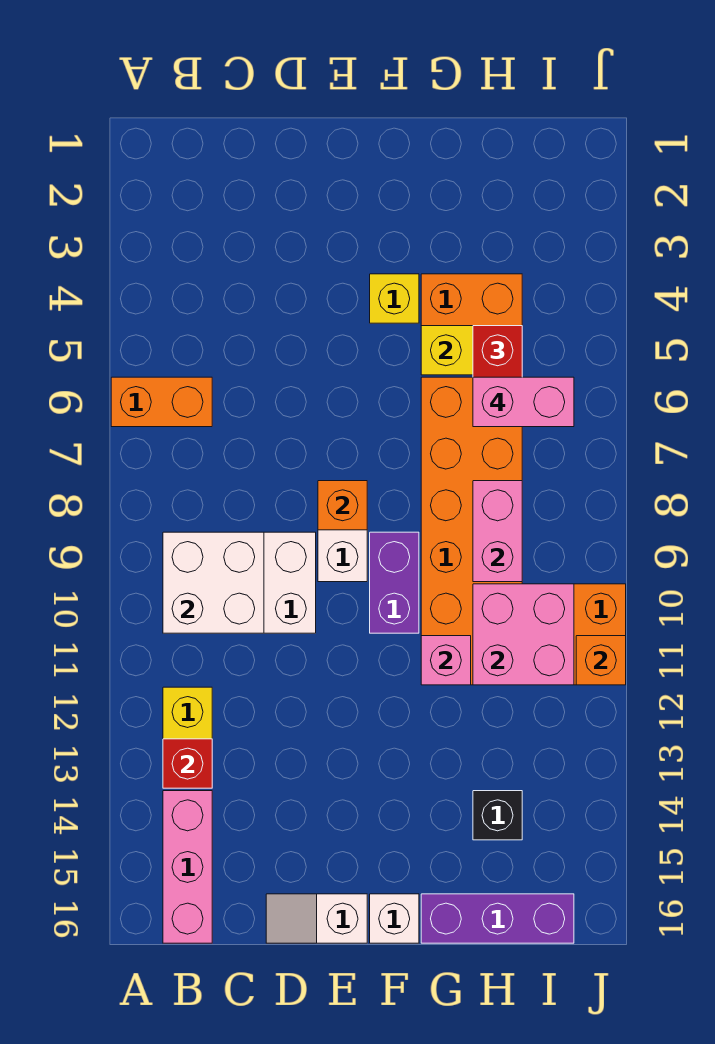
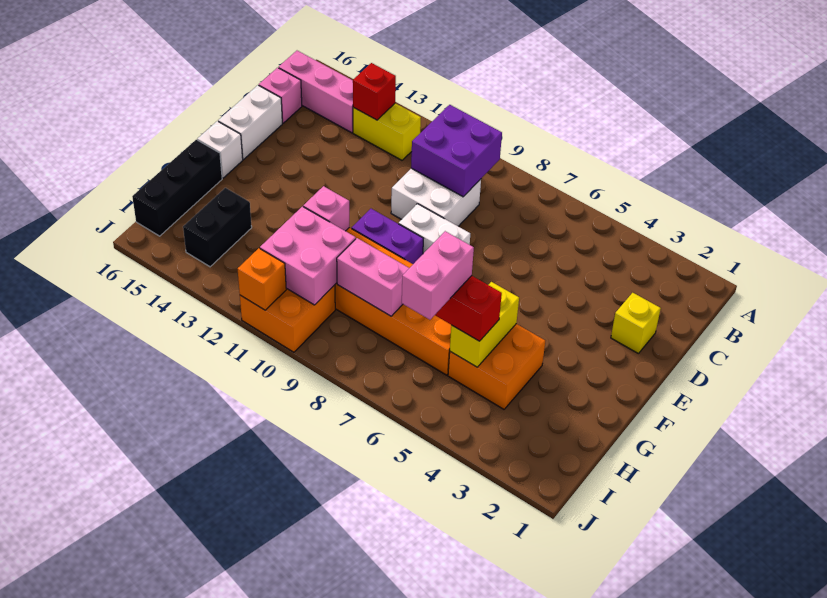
orange brick A6:B6 level 1 -> none
white brick B9:C10 level 2 -> purple brick B9:C10 level 2
none -> pink brick C16 level 1
white slope D16:E16 level 1 top E -> white brick D16:E16 level 1
orange brick E8 level 2 -> none
yellow brick F4 level 1 -> yellow brick D2 level 1
purple brick G16:I16 level 1 -> black brick G16:I16 level 1
black brick H14 level 1 -> black brick H14:I14 level 1

